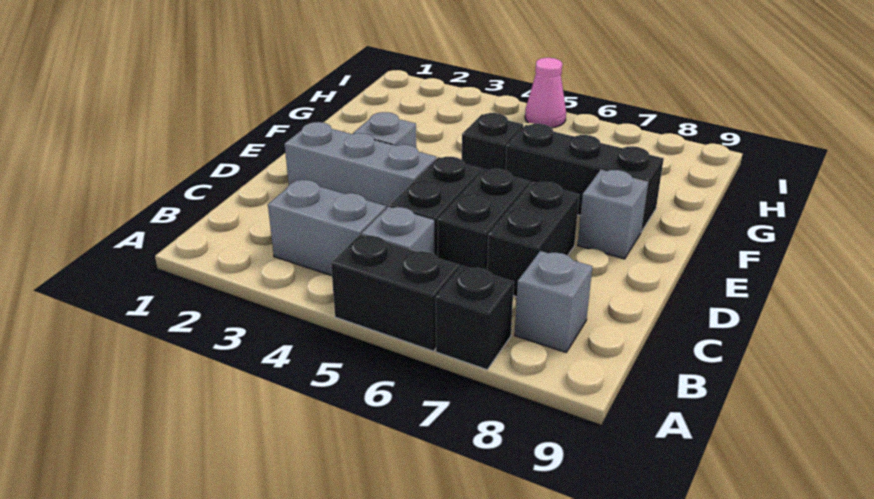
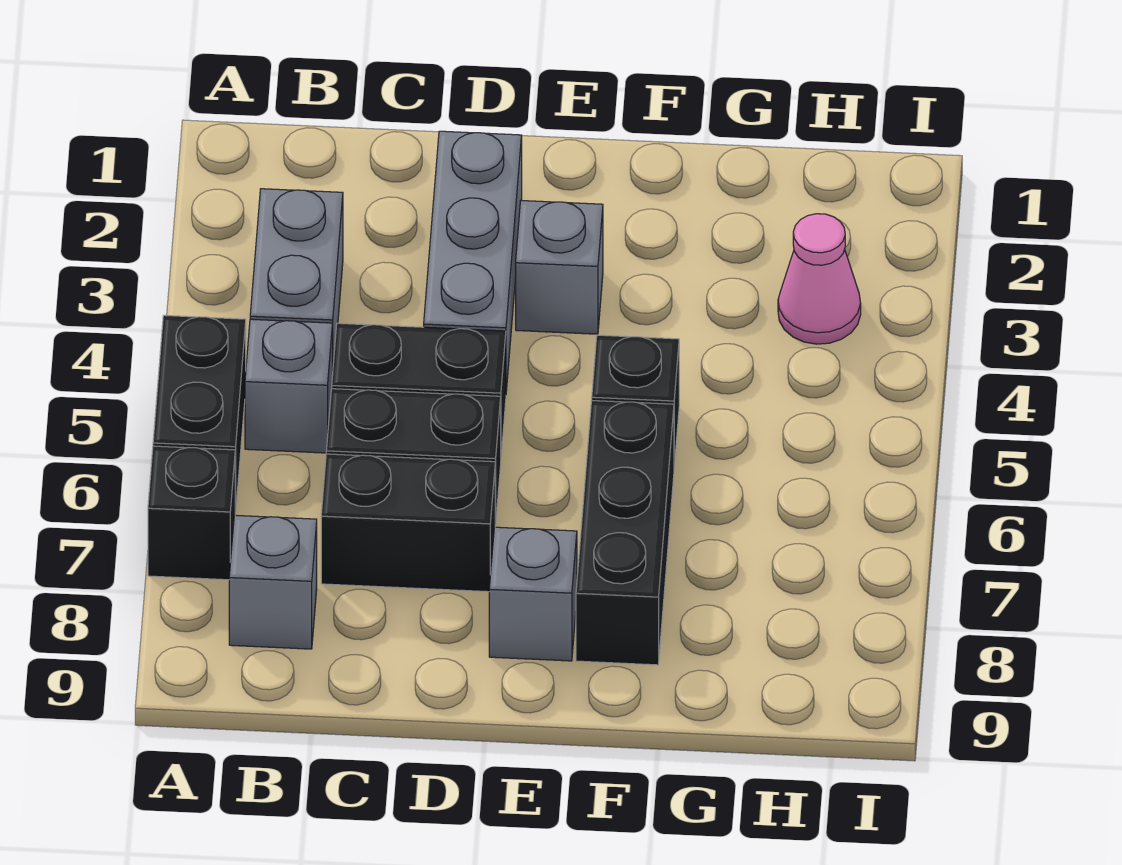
pink cone I5 level 1 -> pink cone H3 level 1

